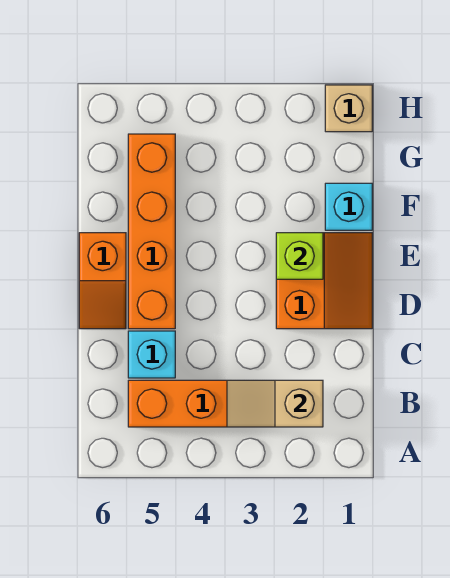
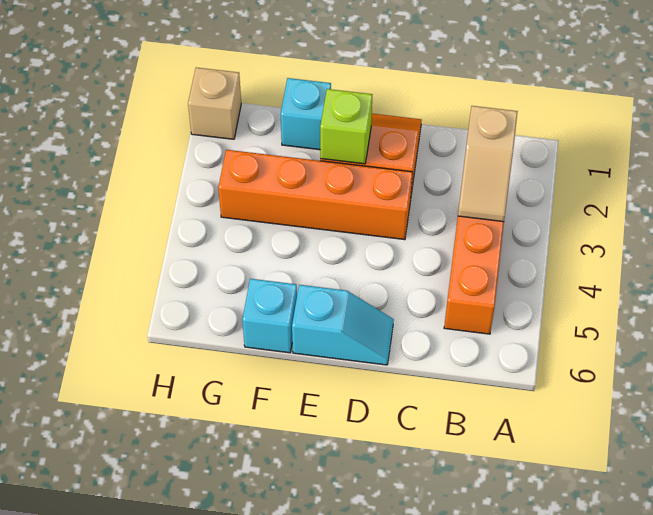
cyan brick C5 level 1 -> cyan brick F6 level 1
orange brick D5:G5 level 1 -> orange brick D3:G3 level 1
orange slope D6:E6 level 1 top E -> cyan slope D6:E6 level 1 top E

